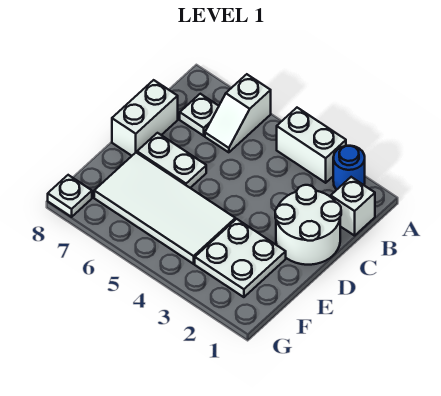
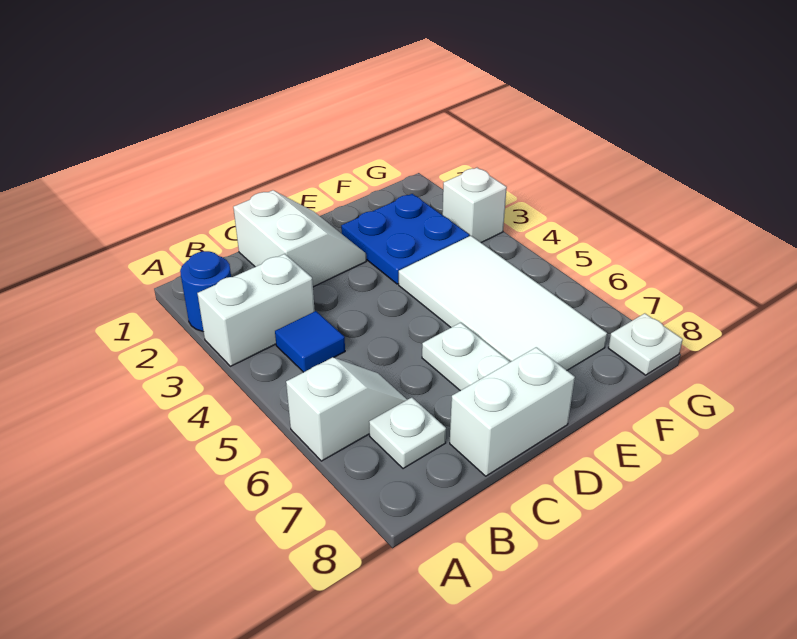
white brick A3:A4 level 1 -> white brick A3:B3 level 1
white brick B1 level 1 -> white brick G3 level 1
none -> blue tile B4 level 1
white round brick C1:D2 level 1 -> white slope C1:D2 level 1 top C
white plate E2:F3 level 1 -> blue plate E2:F3 level 1

